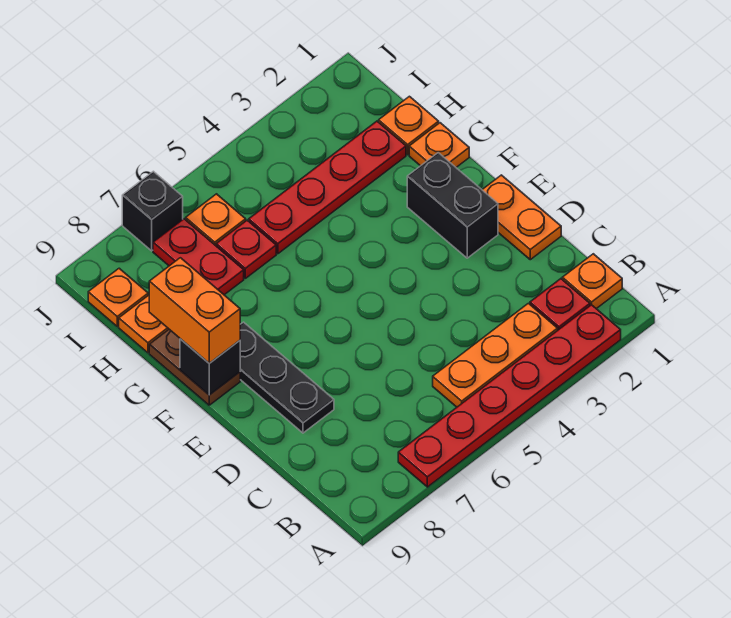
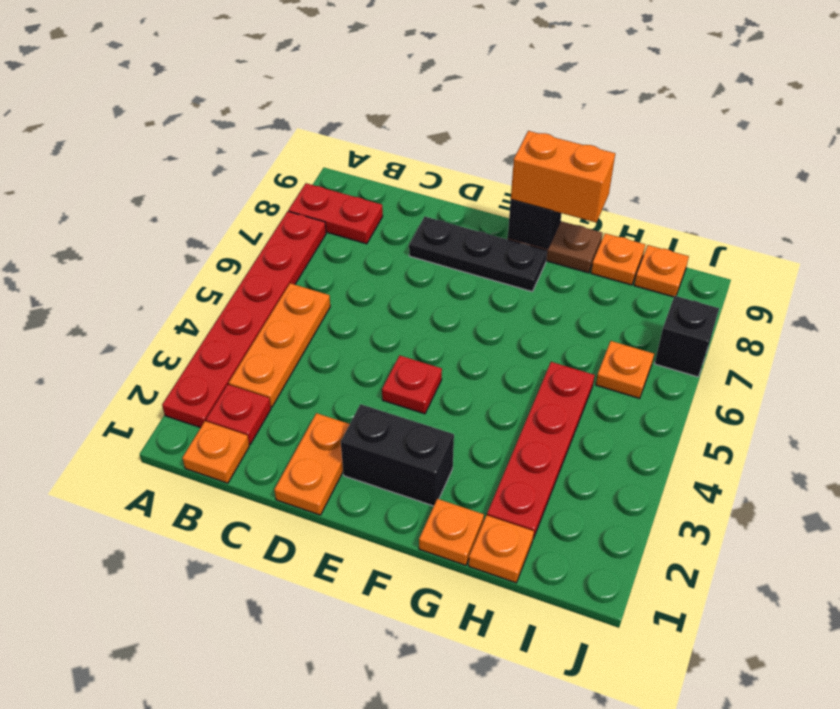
orange plate D1:E1 level 1 -> orange plate D1:D2 level 1
red plate H6 level 1 -> red plate E4 level 1
red plate H7:I7 level 1 -> red plate A8:B8 level 1

